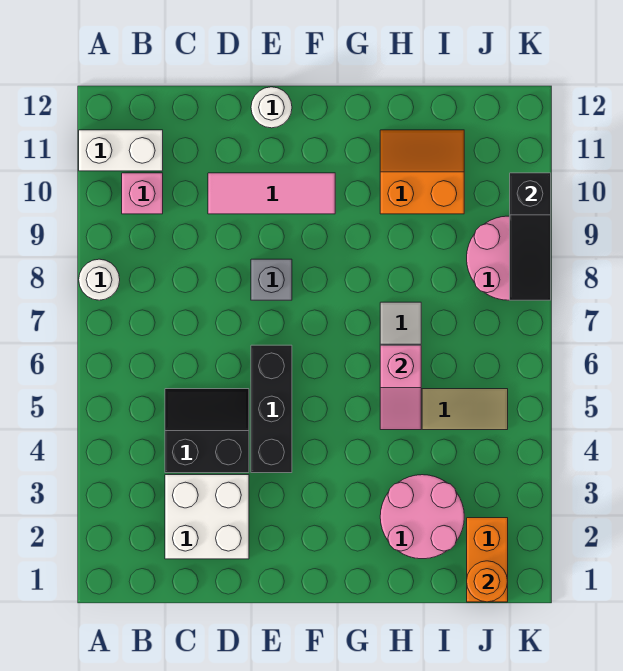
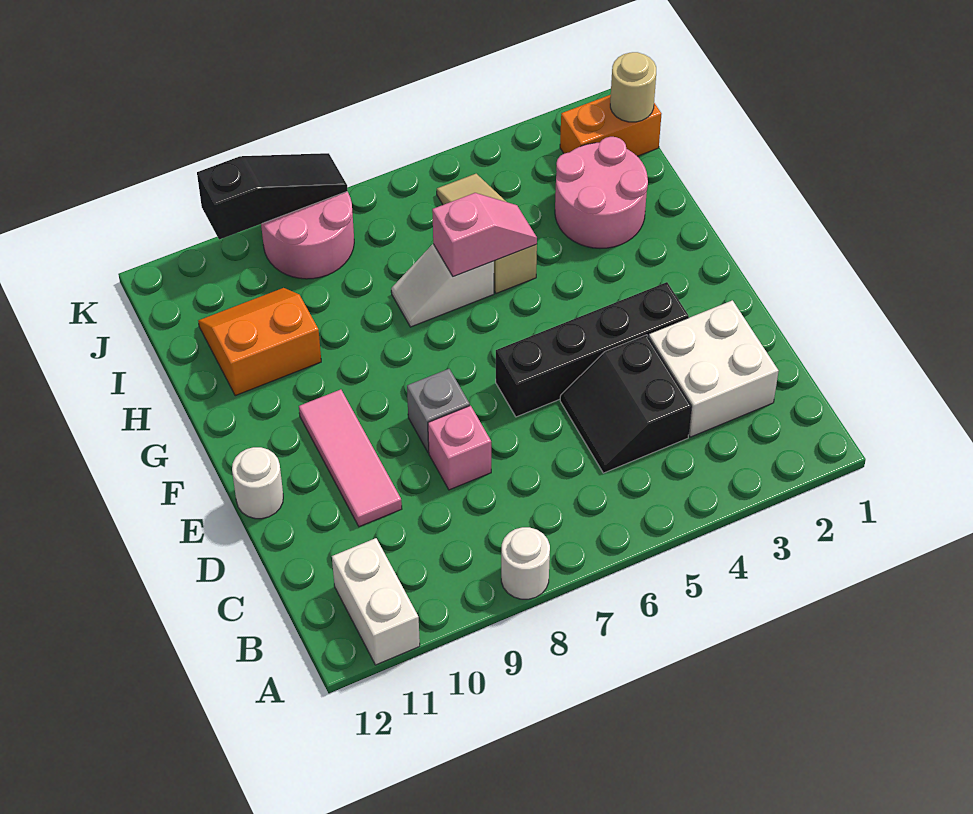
pink brick B10 level 1 -> pink brick D8 level 1
black brick E4:E6 level 1 -> black brick E3:E6 level 1
orange slope H10:I11 level 1 top 10 -> orange slope H10:I11 level 1 top H
orange round brick J1 level 2 -> tan round brick J1 level 2

